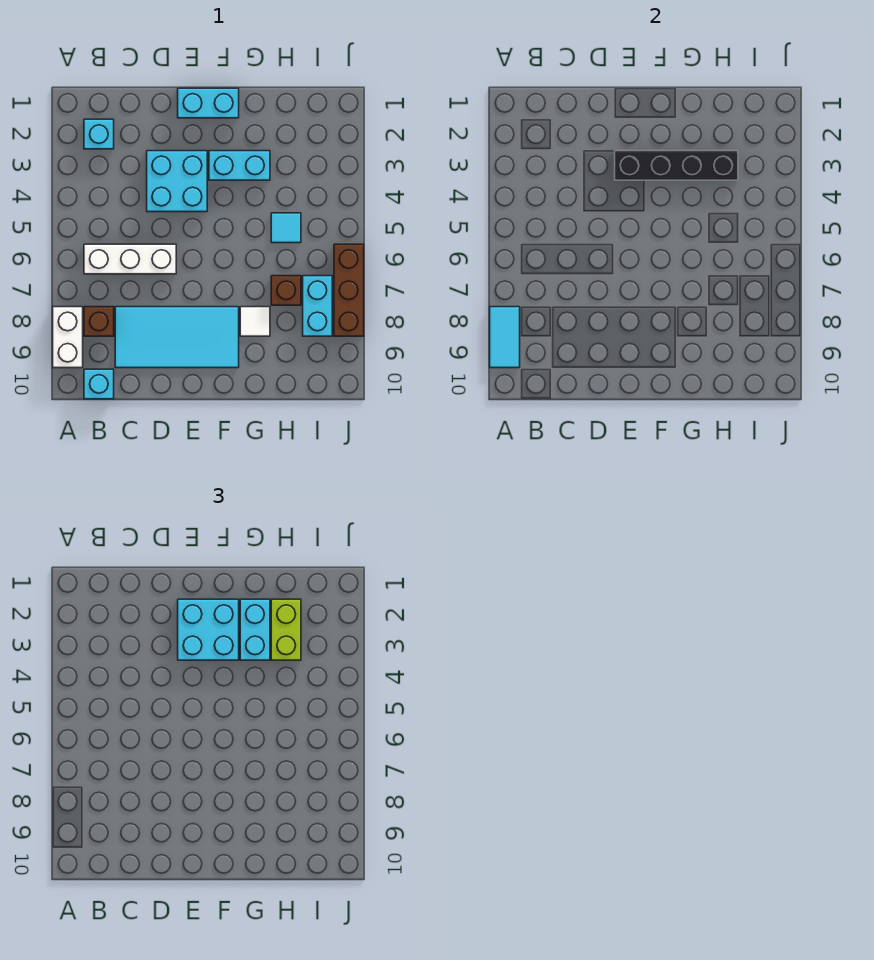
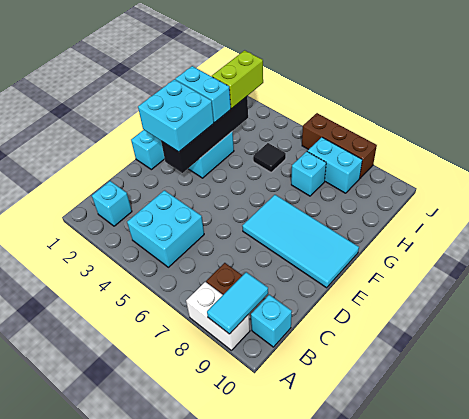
cyan tile A8:A9 level 2 -> cyan tile A9:B9 level 2
white brick B6:D6 level 1 -> none
cyan tile C8:F9 level 1 -> cyan tile E7:F10 level 1
cyan brick D3:E4 level 1 -> cyan brick B4:C5 level 1
white tile G8 level 1 -> none
lime brick H2:H3 level 3 -> lime brick H3:I3 level 3
cyan tile H5 level 1 -> black tile H5 level 1
brown brick H7 level 1 -> cyan brick H7 level 1

